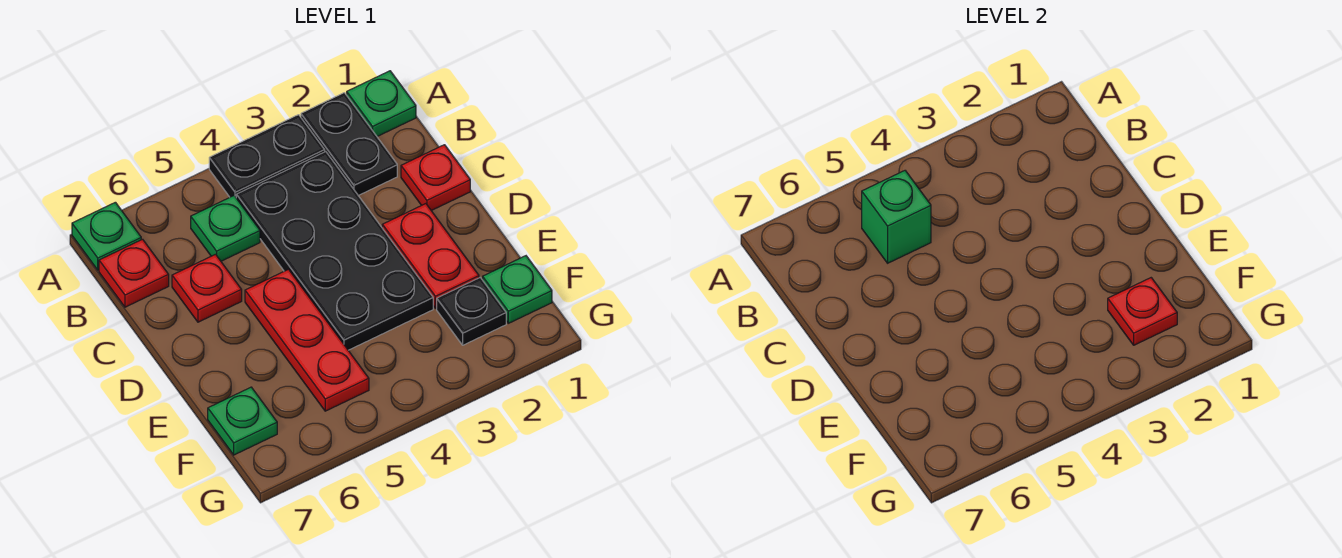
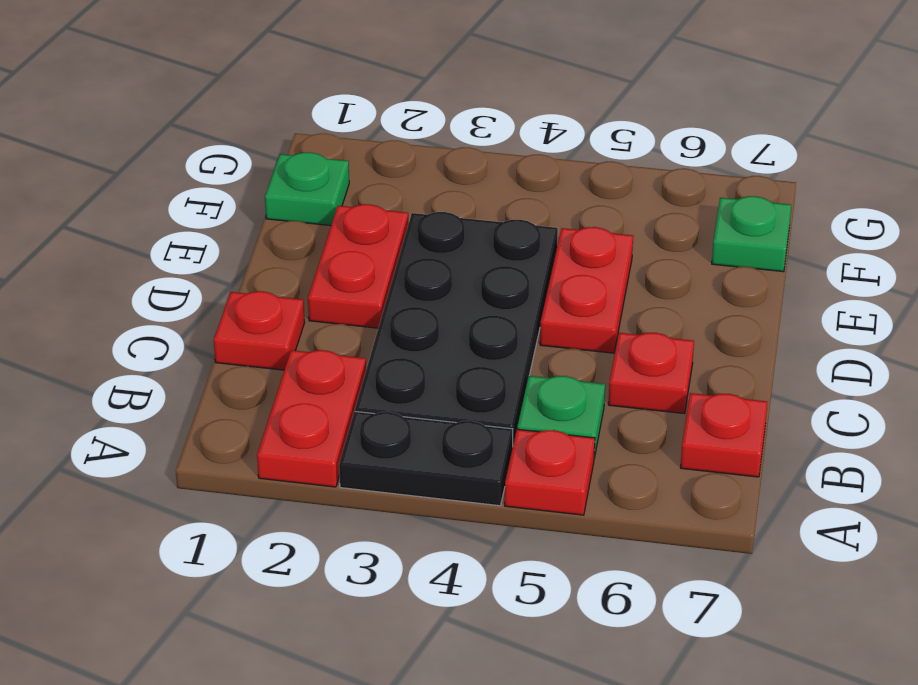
green plate A1 level 1 -> none
black plate A2:B2 level 1 -> red plate A2:B2 level 1
green plate A7 level 1 -> none
green brick B5 level 2 -> none
red plate D5:F5 level 1 -> red plate D5:E5 level 1
black plate F2 level 1 -> none
red plate F2 level 2 -> red plate A5 level 1

